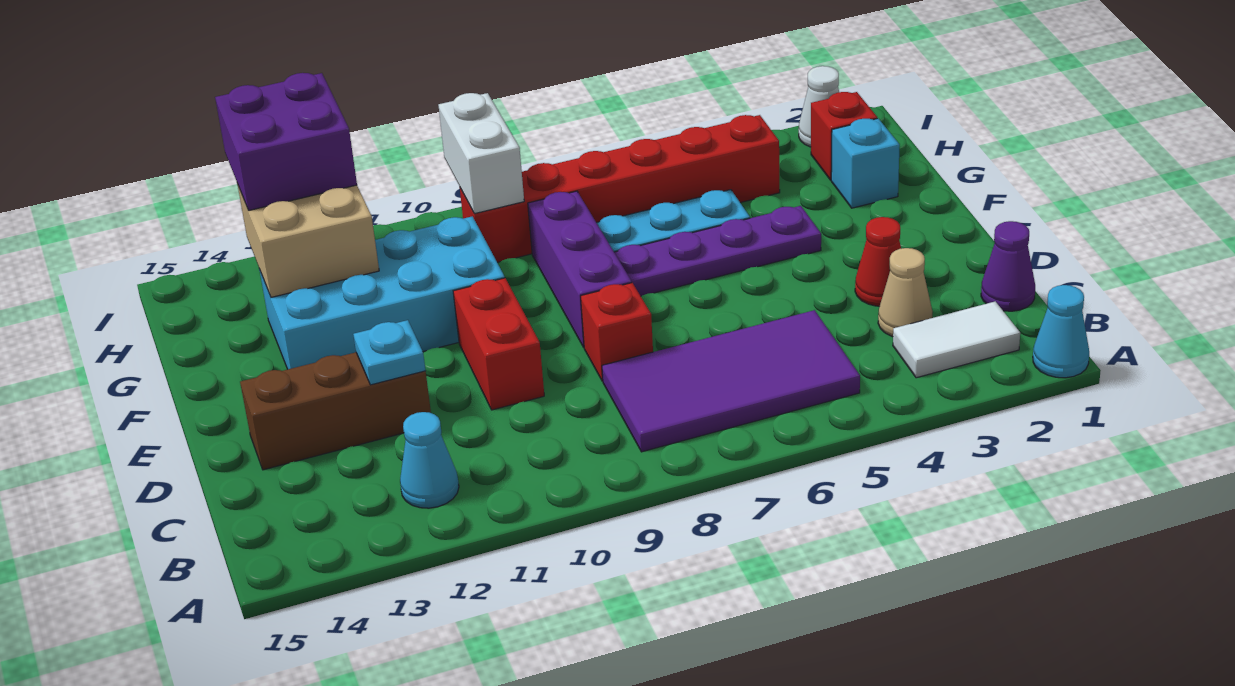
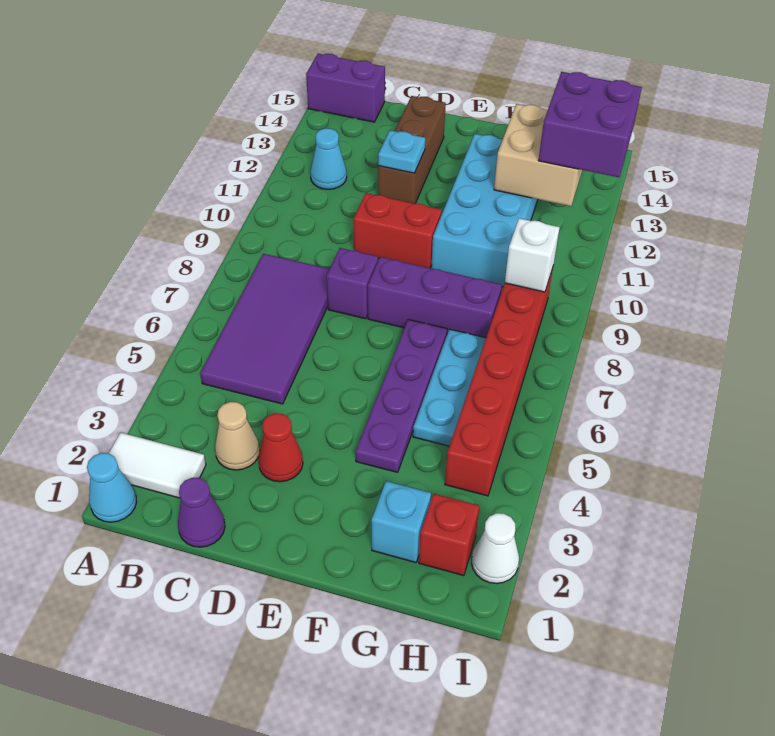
none -> purple brick A15:B15 level 1
white tile B2:B3 level 1 -> white tile A2:B2 level 1
red brick D8 level 1 -> purple brick D8 level 1
white brick H9:I9 level 2 -> white brick H9 level 2

